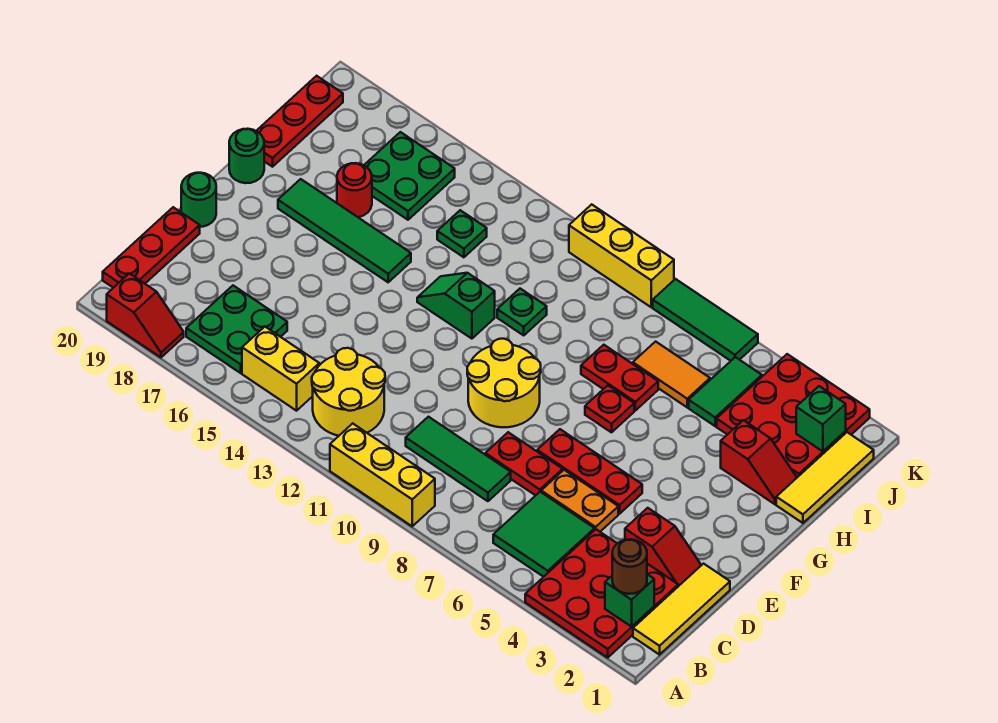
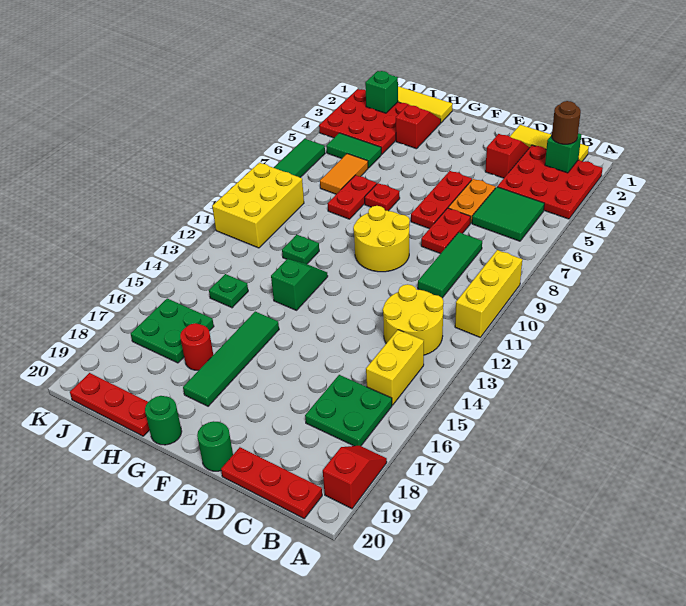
green slope G12:G13 level 1 top 12 -> green slope G12:G13 level 1 top 13
yellow brick K9:K11 level 1 -> yellow brick J9:K11 level 1

